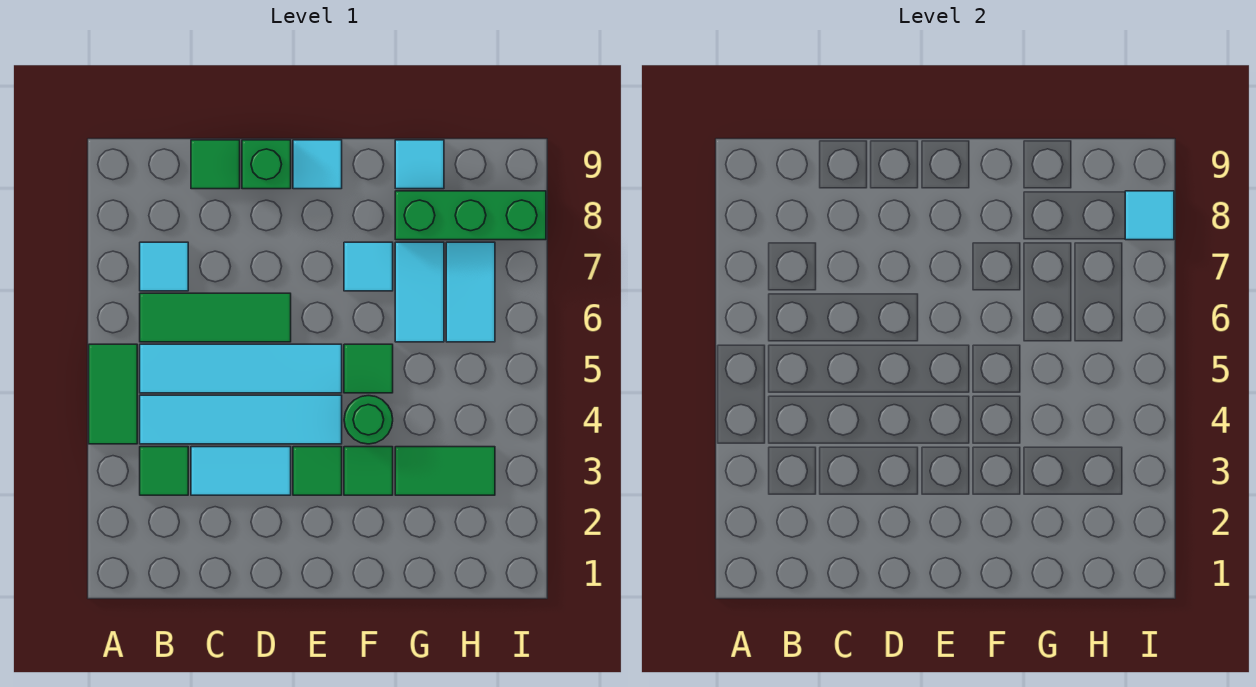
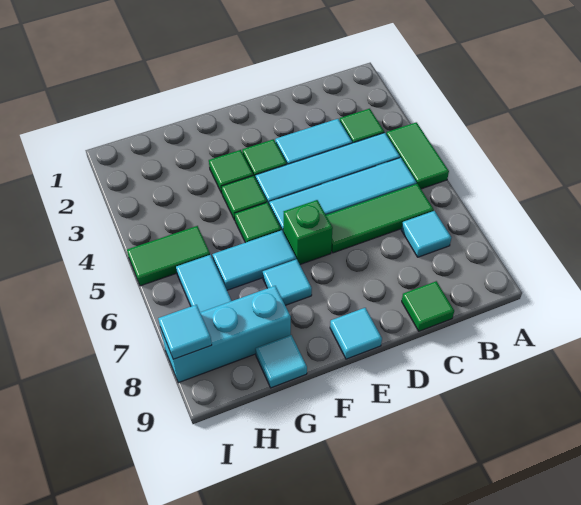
green brick D9 level 1 -> green brick E6 level 1
green round brick F4 level 1 -> green tile F4 level 1
green tile G3:H3 level 1 -> green tile H5:I5 level 1
cyan tile G6:G7 level 1 -> cyan tile F6:G6 level 1
green brick G8:I8 level 1 -> cyan brick G8:I8 level 1

